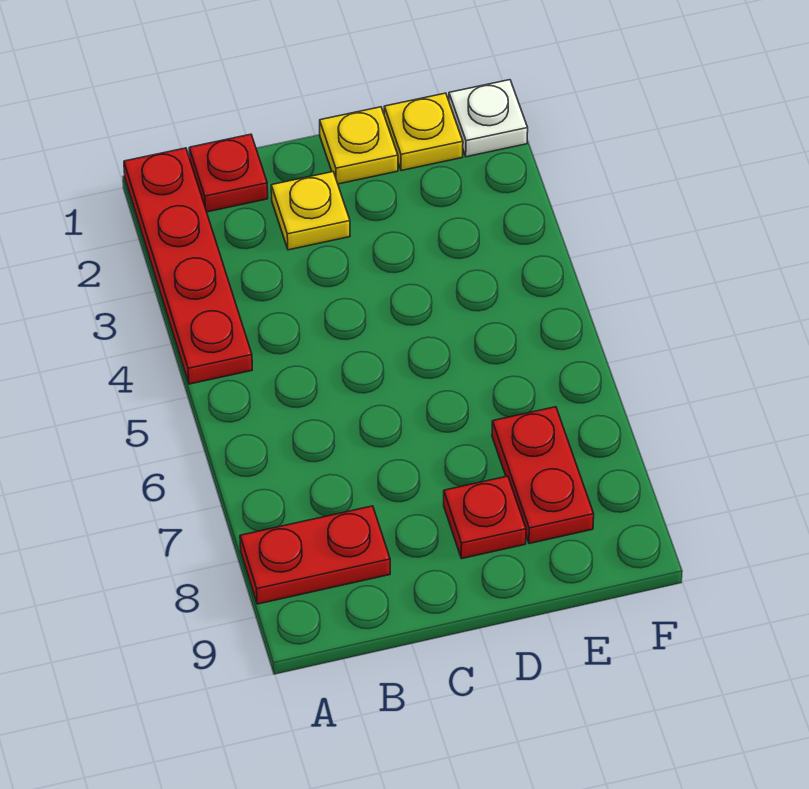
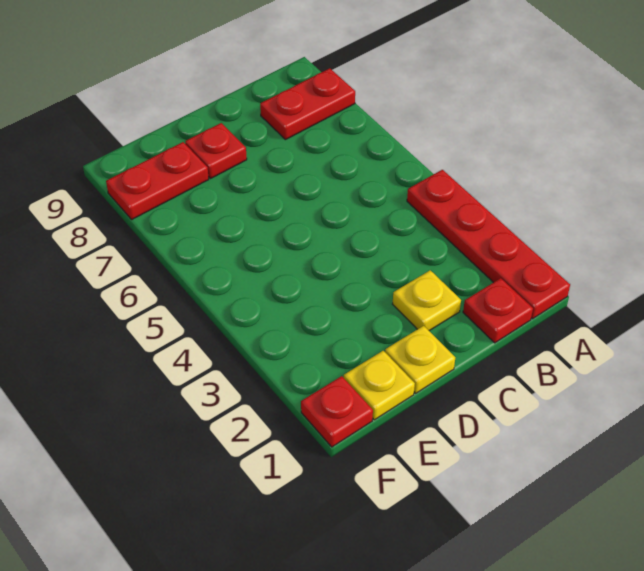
red plate E7:E8 level 1 -> red plate E8:F8 level 1
white plate F1 level 1 -> red plate F1 level 1

